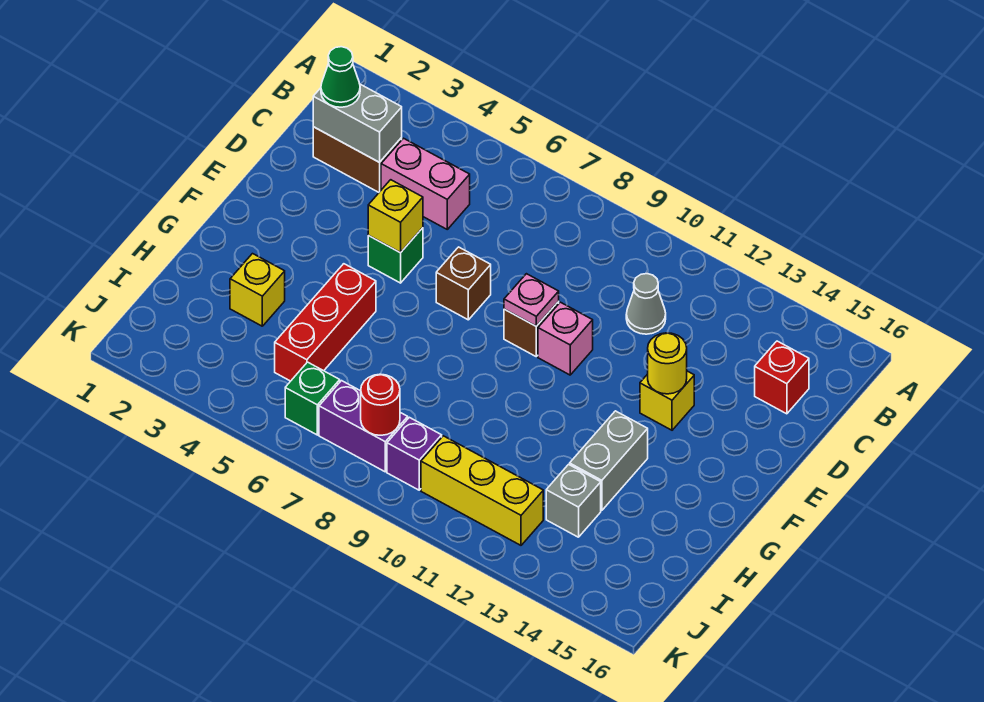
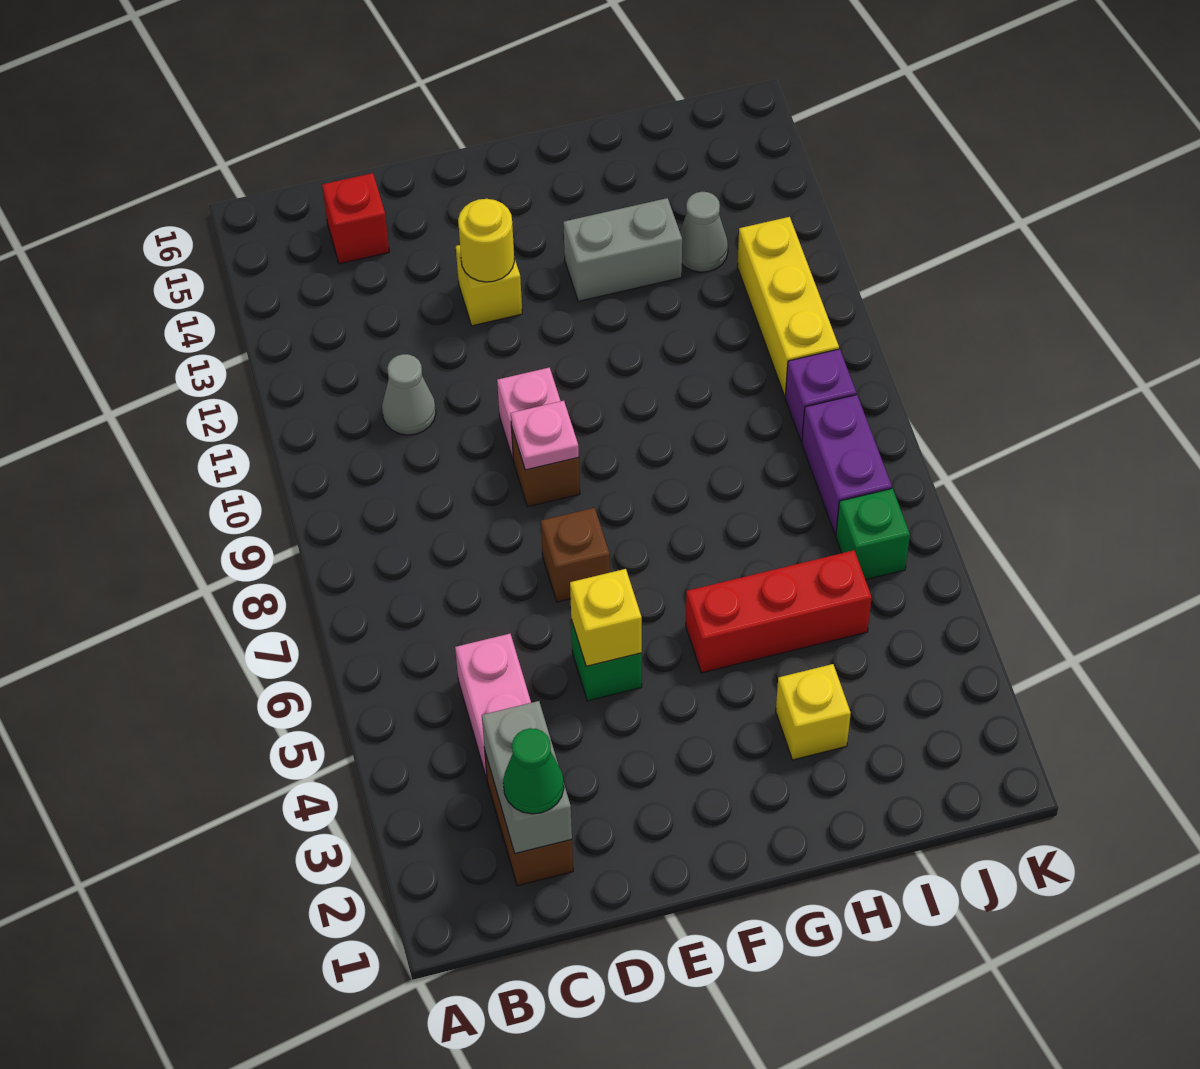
grey brick I13 level 1 -> grey cone I13 level 1
red round brick J8 level 2 -> none

